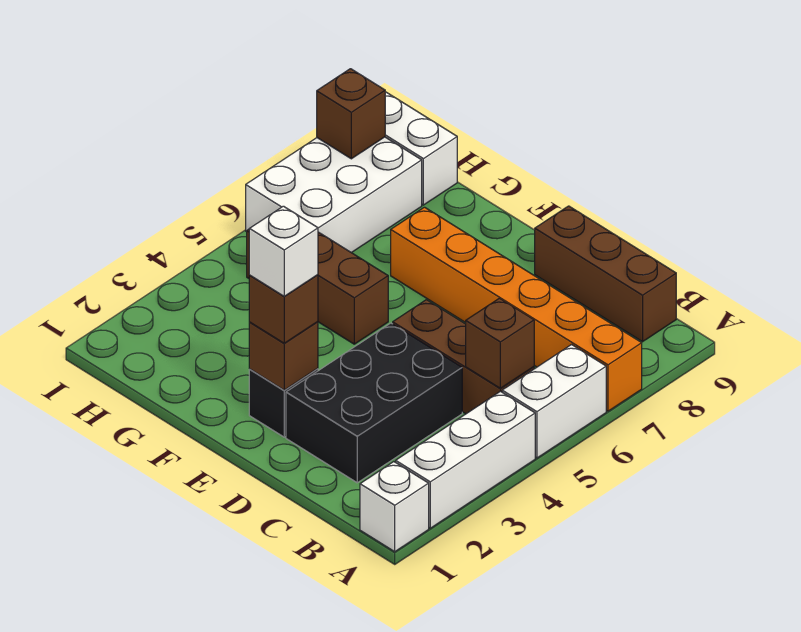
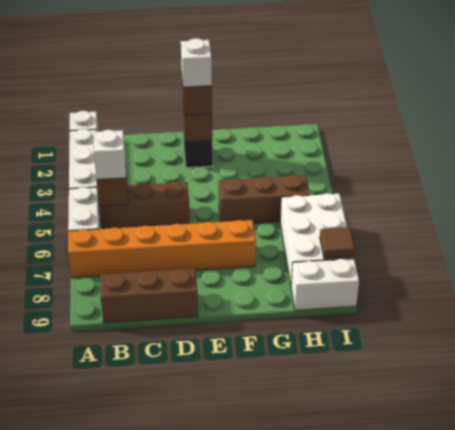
none -> white brick B5 level 3
black brick C2:D4 level 1 -> none
brown brick I8 level 2 -> brown tile I8 level 2

